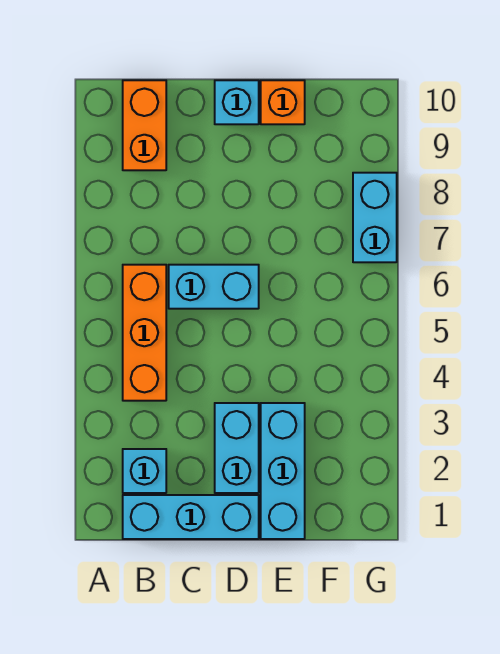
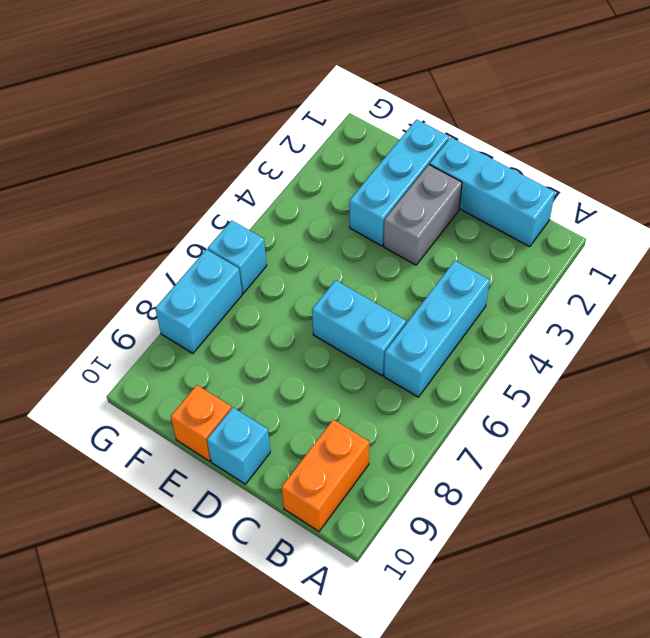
cyan brick B2 level 1 -> cyan brick G6 level 1
orange brick B4:B6 level 1 -> cyan brick B4:B6 level 1
cyan brick D2:D3 level 1 -> grey brick D2:D3 level 1

